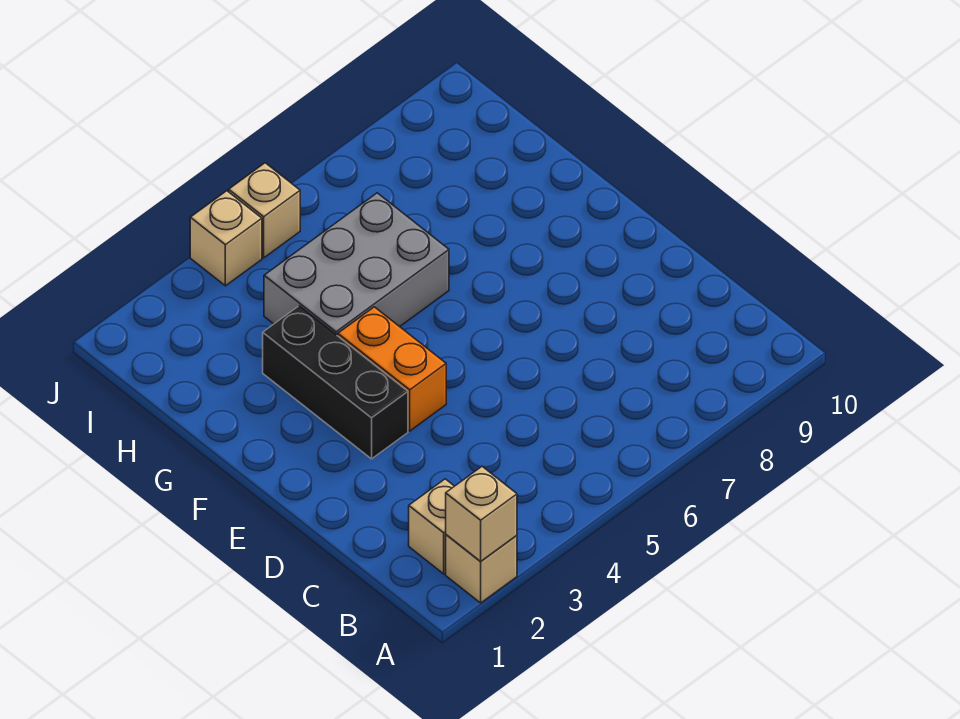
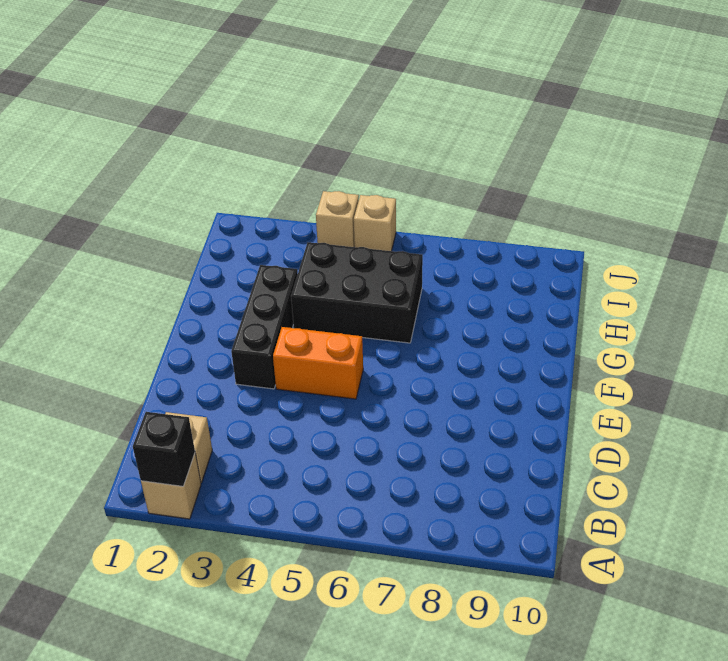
tan brick A2 level 2 -> black brick A2 level 2
orange brick E4:F4 level 1 -> orange brick E4:E5 level 1
grey brick G4:H6 level 1 -> black brick G4:H6 level 1

